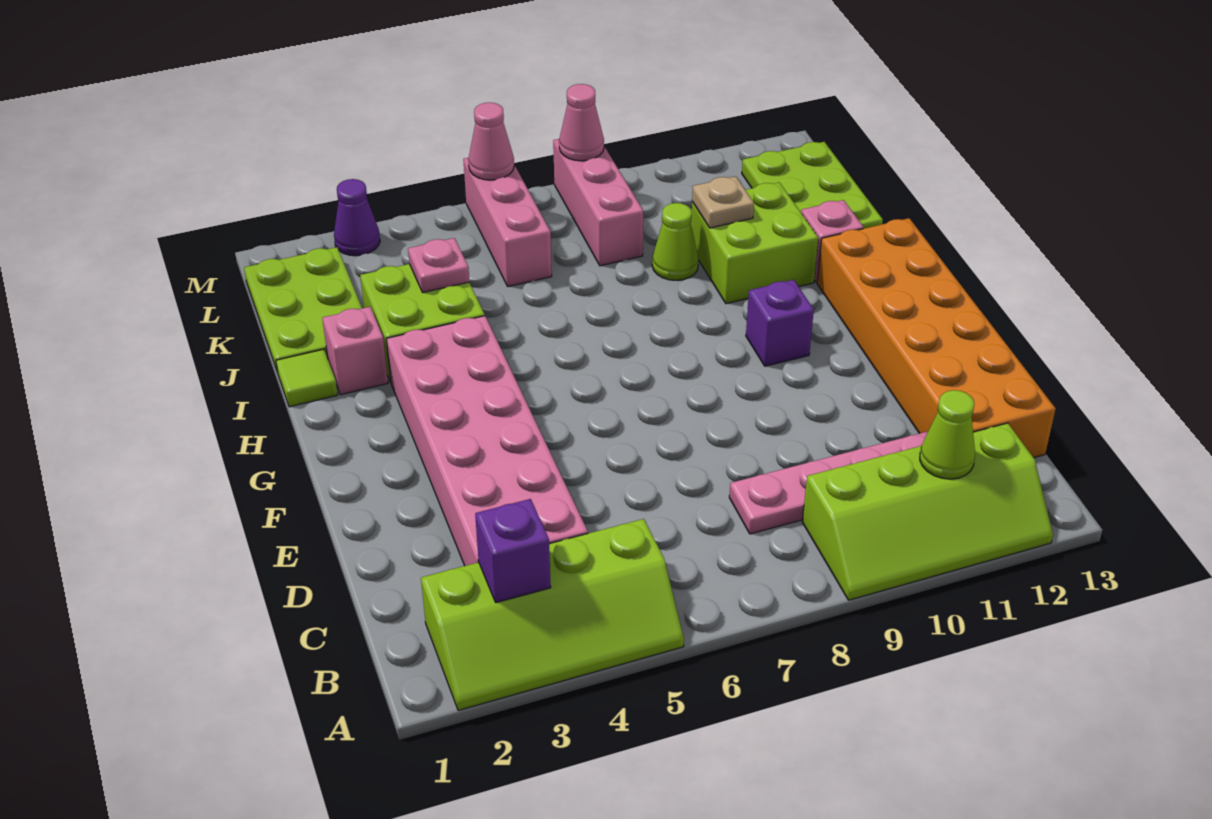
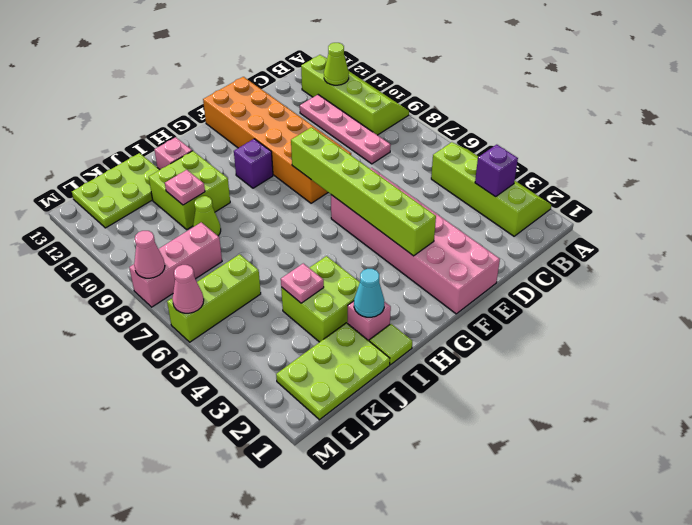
pink brick C3:H4 level 1 -> pink brick E1:F6 level 1
orange brick C12:H13 level 1 -> orange brick E8:F13 level 1
none -> lime brick F3:F8 level 2
none -> cyan cone I2 level 2
tan plate J10 level 2 -> pink plate J10 level 2
pink brick K6:M6 level 1 -> lime brick K6:M6 level 1
purple cone M3 level 1 -> none

